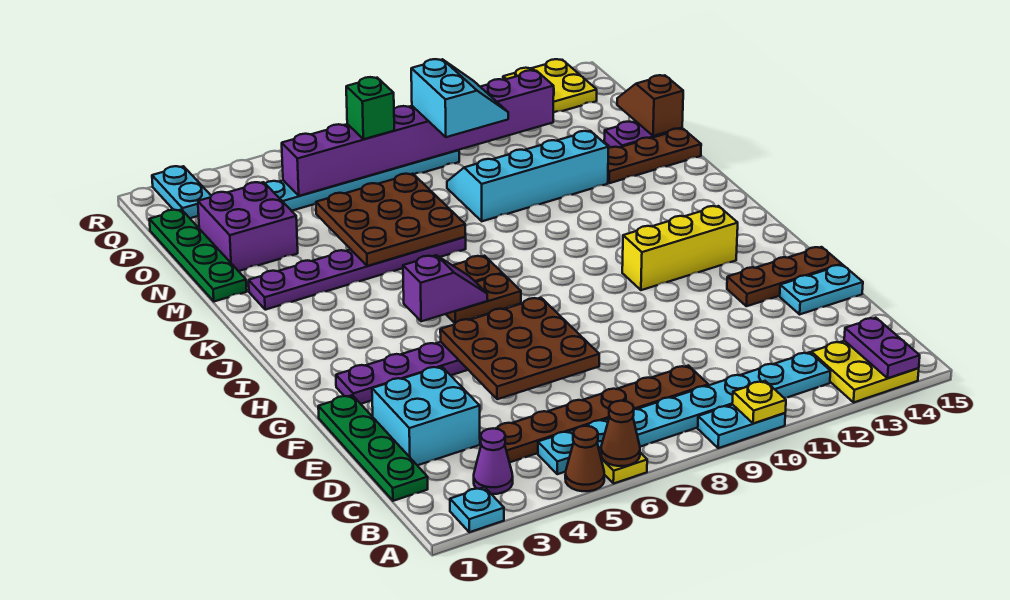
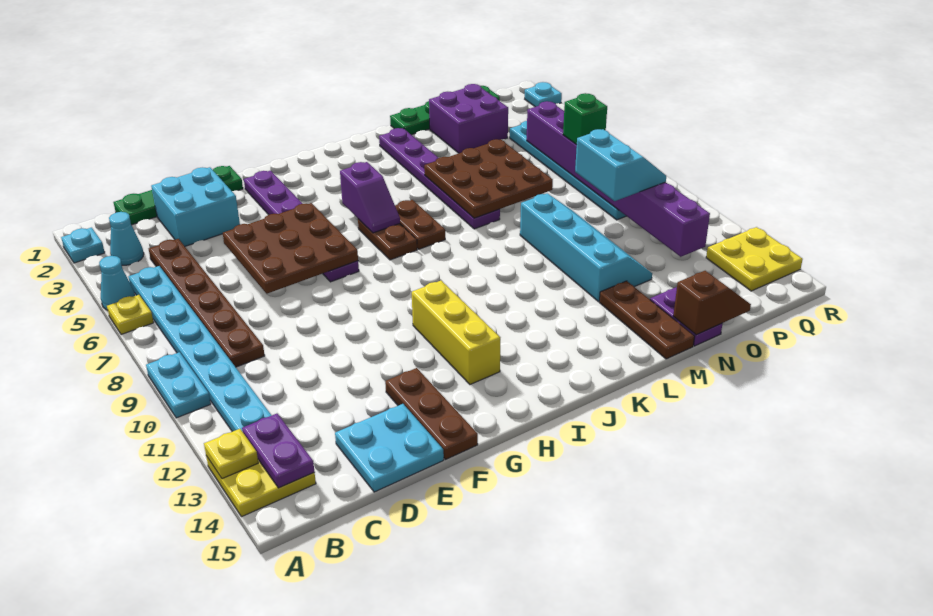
brown cone A5 level 1 -> cyan cone A5 level 1
brown cone A6 level 2 -> none
yellow plate A10 level 2 -> yellow plate A13 level 2
purple plate A14:B14 level 2 -> purple plate B13:B14 level 2
purple cone B3 level 1 -> cyan cone B3 level 1
cyan plate E14:E15 level 1 -> cyan plate D14:E15 level 1
cyan slope O9:P10 level 3 top 9 -> cyan slope O9:P10 level 3 top O
cyan plate Q2:R2 level 1 -> cyan plate R2 level 1

